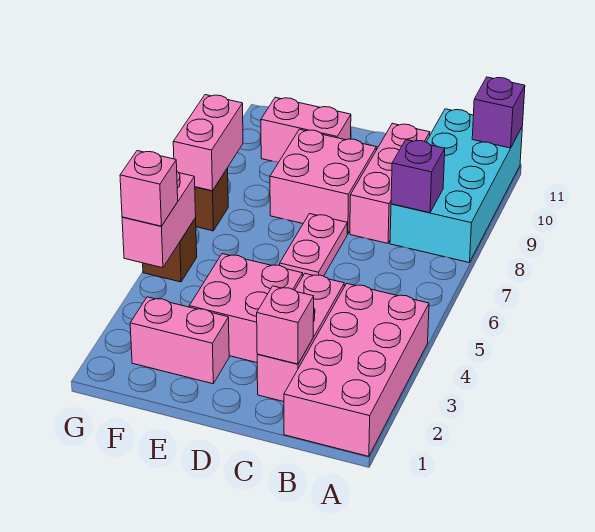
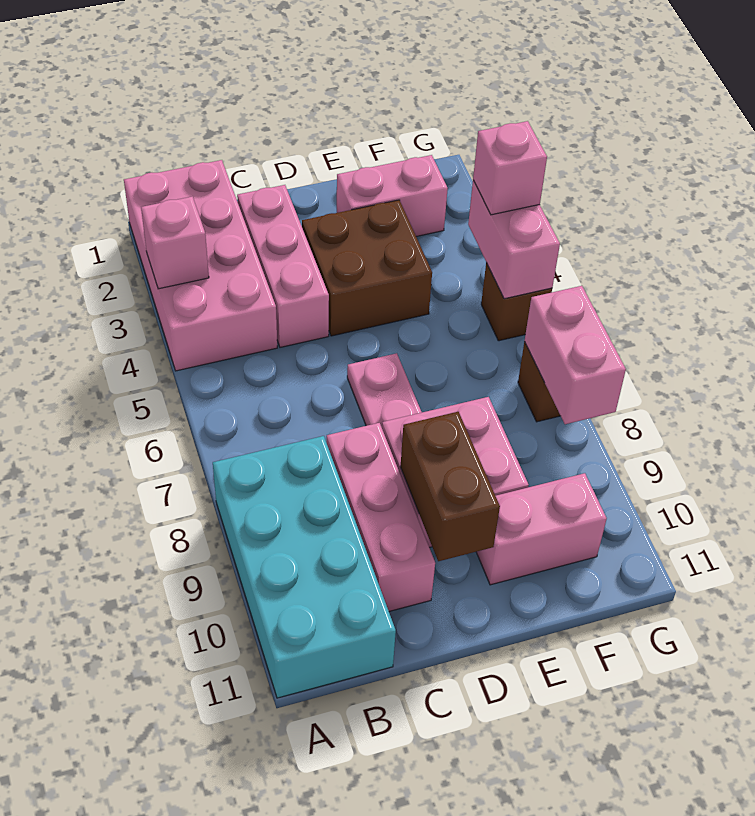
purple brick A11 level 2 -> none
purple brick B8 level 2 -> none
pink brick C2 level 2 -> pink brick A3 level 2
pink brick D3:E4 level 1 -> brown brick D3:E4 level 1
none -> brown brick D9:D10 level 2

